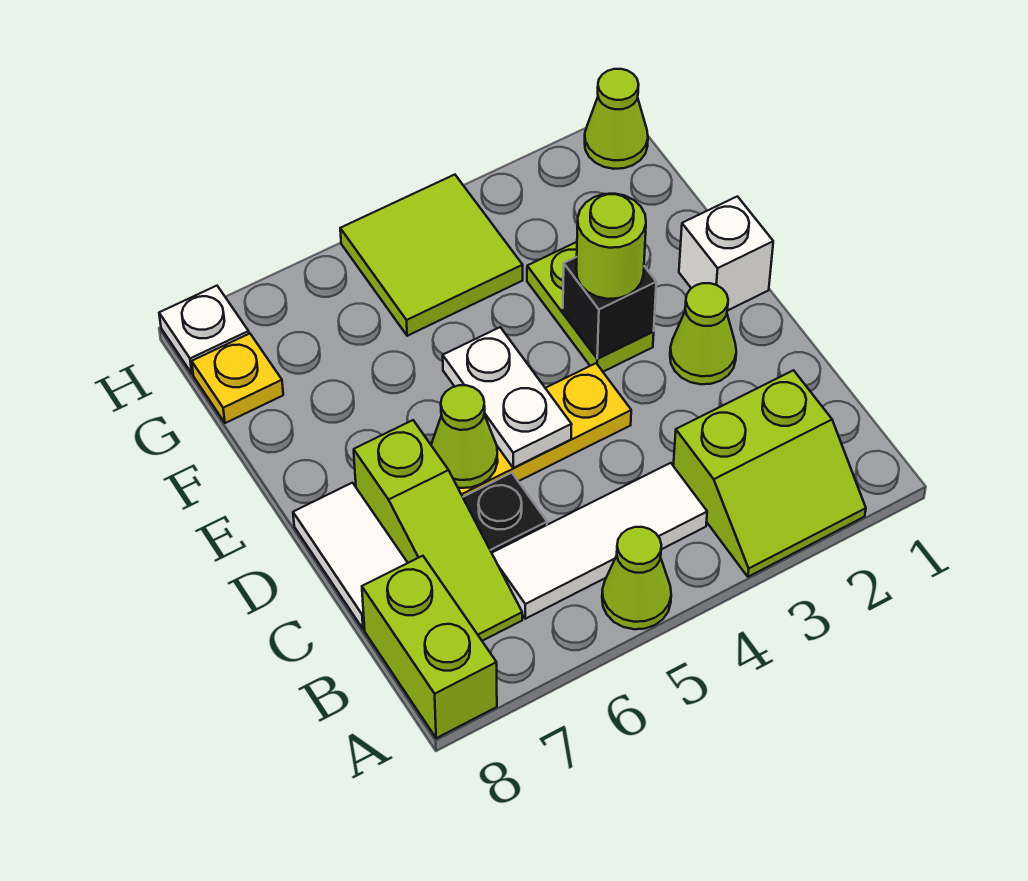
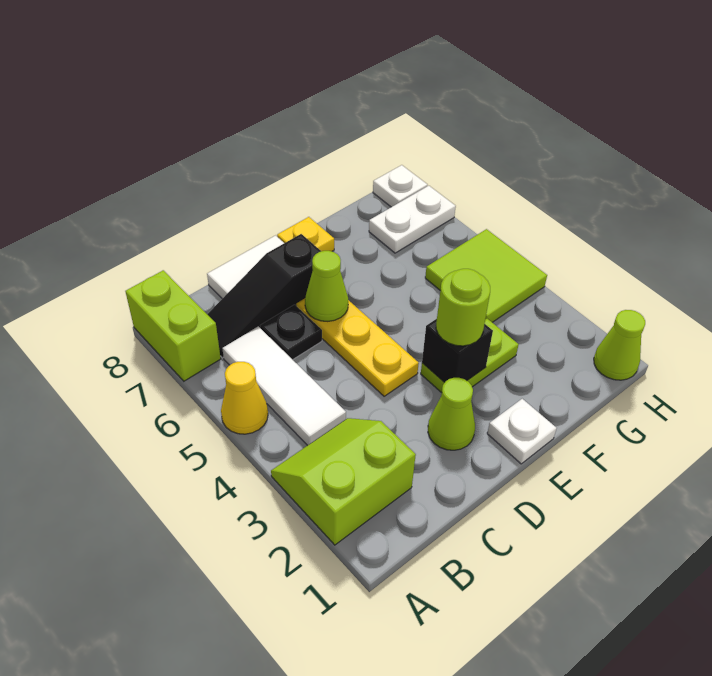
lime slope A2:B3 level 1 top B -> lime slope A2:B3 level 1 top 2
lime cone A5 level 1 -> yellow cone A5 level 1
lime brick A8:B8 level 1 -> lime brick A7:A8 level 1
lime slope B7:D7 level 1 top D -> black slope B7:D7 level 1 top D
white plate D5:E5 level 2 -> white plate G7:H7 level 1
white brick E1 level 1 -> white plate E1 level 1
yellow plate G8 level 1 -> yellow plate E8 level 1

